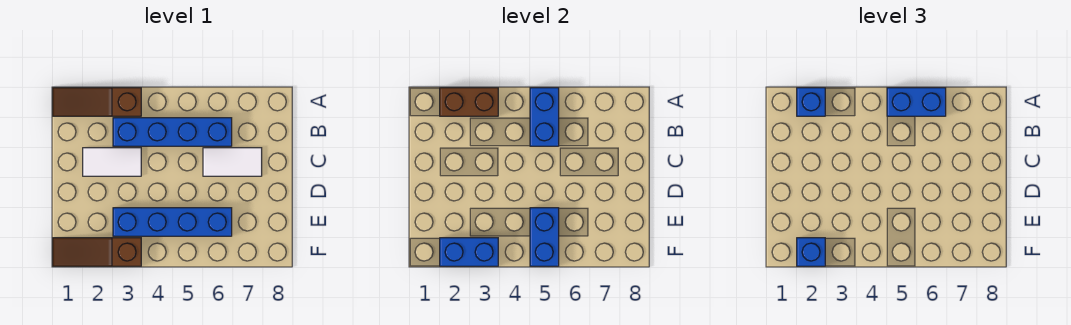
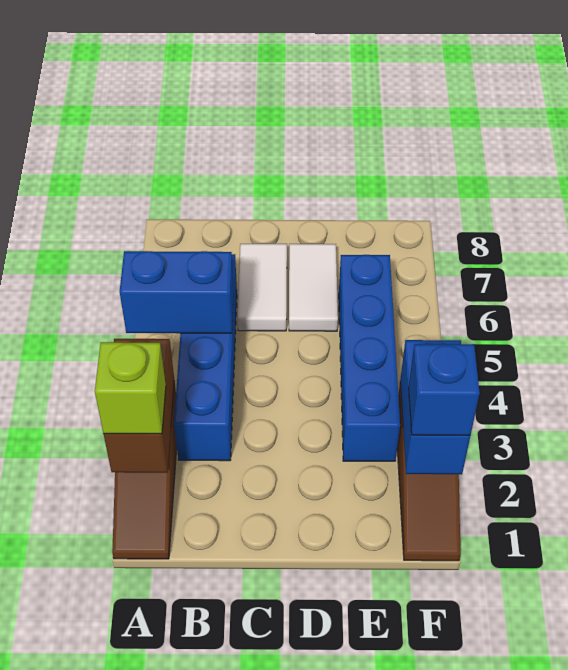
blue brick A2 level 3 -> lime brick A2 level 3
blue brick A5:A6 level 3 -> none
white tile C2:C3 level 1 -> white tile D6:D7 level 1
blue brick E5:F5 level 2 -> none

